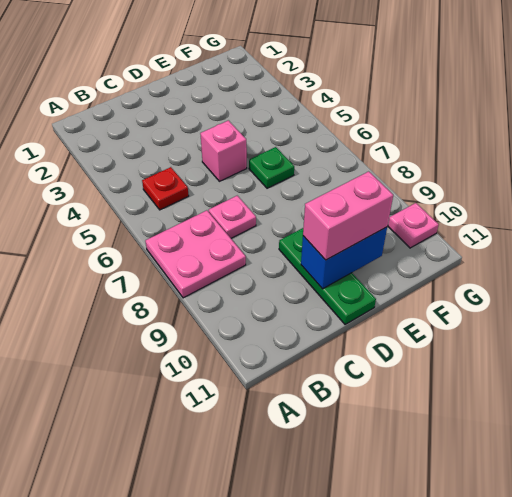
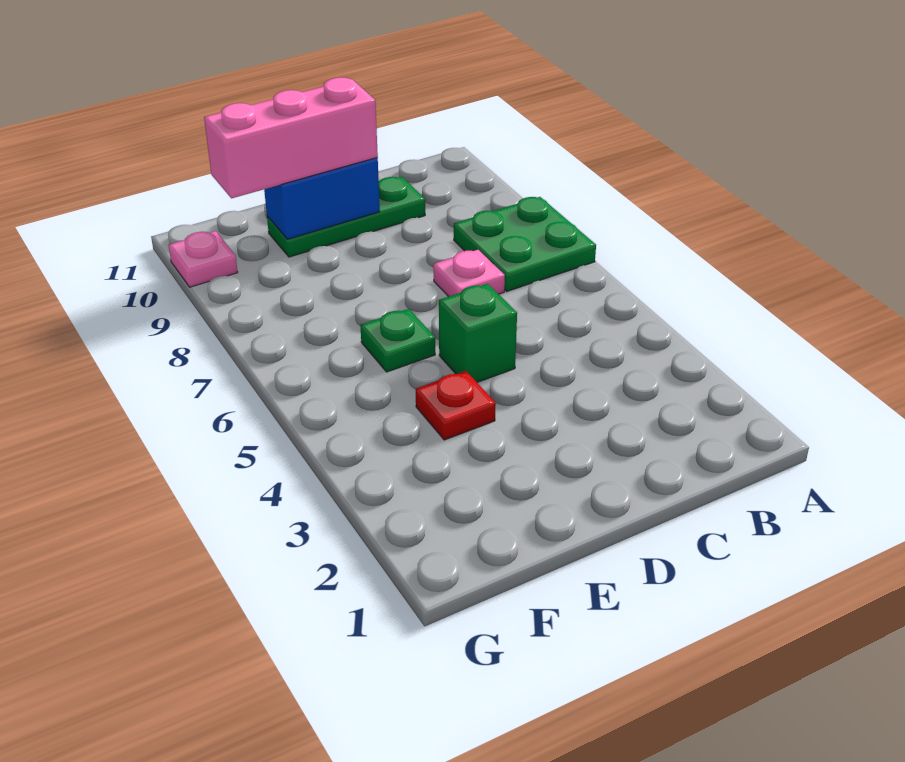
pink plate A7:B8 level 1 -> green plate A7:B8 level 1
red plate B5 level 1 -> red plate E4 level 1
pink brick D5 level 1 -> green brick D5 level 1
green plate D9:D11 level 1 -> green plate C10:E10 level 1
pink brick D10:E10 level 3 -> pink brick D10:F10 level 3

